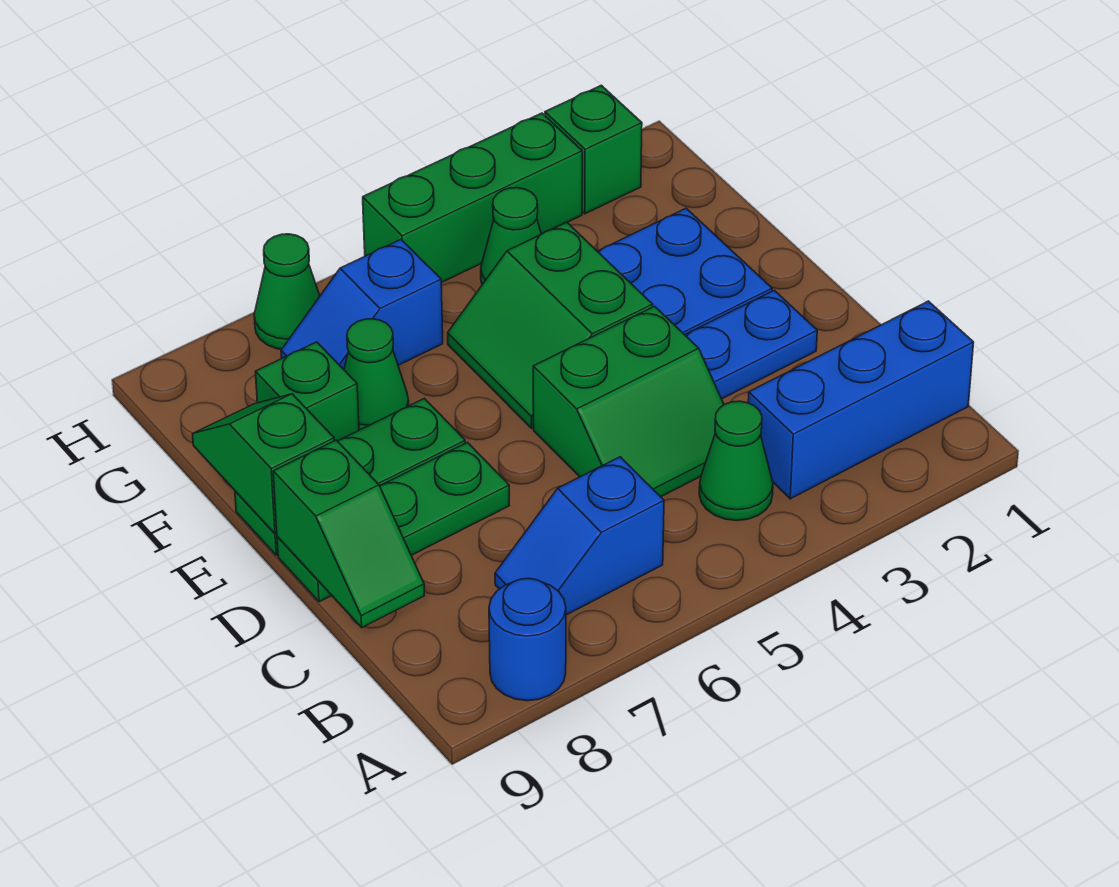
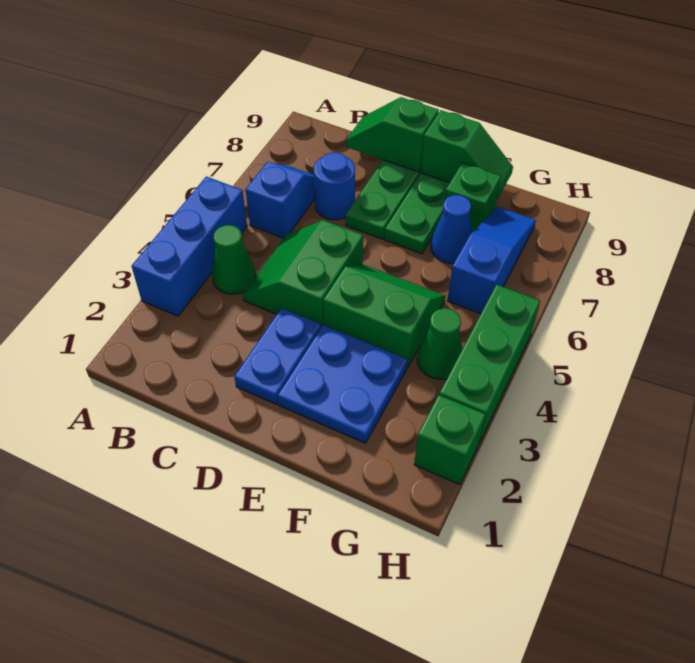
blue round brick A8 level 1 -> blue round brick C7 level 1
blue brick B1:B3 level 1 -> blue brick A3:A5 level 1
green cone F7 level 1 -> blue cone F7 level 1
blue slope G6:G7 level 1 top 6 -> blue slope G6:G8 level 1 top 6
green cone H7 level 1 -> none

